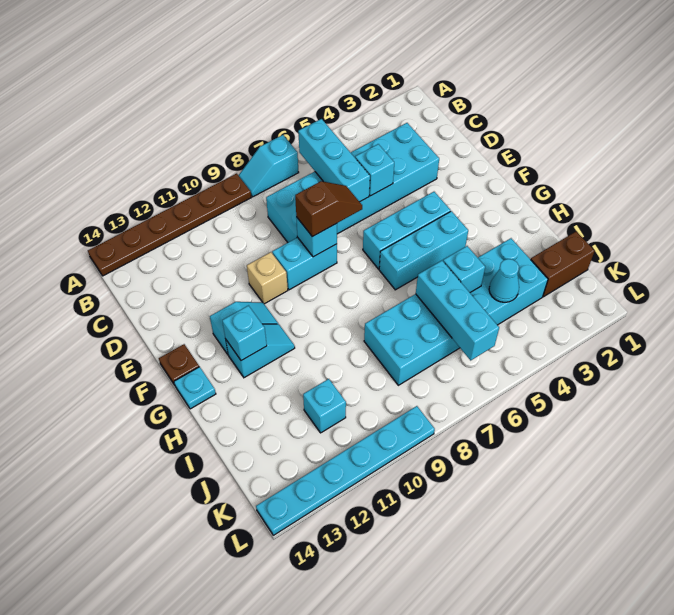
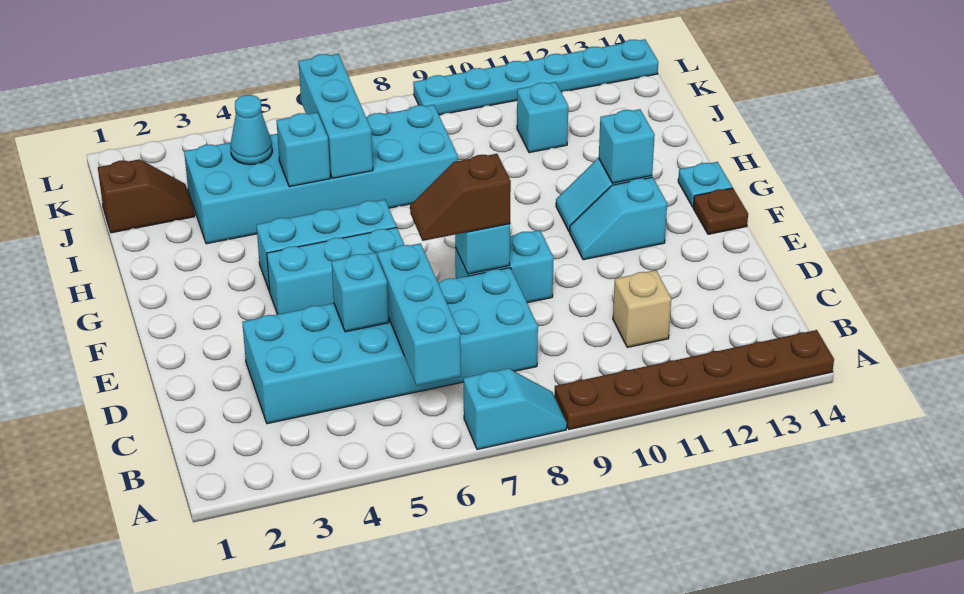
tan brick E10 level 1 -> tan brick C11 level 1
brown brick J1:J2 level 1 -> brown slope J1:J2 level 1 top 1

